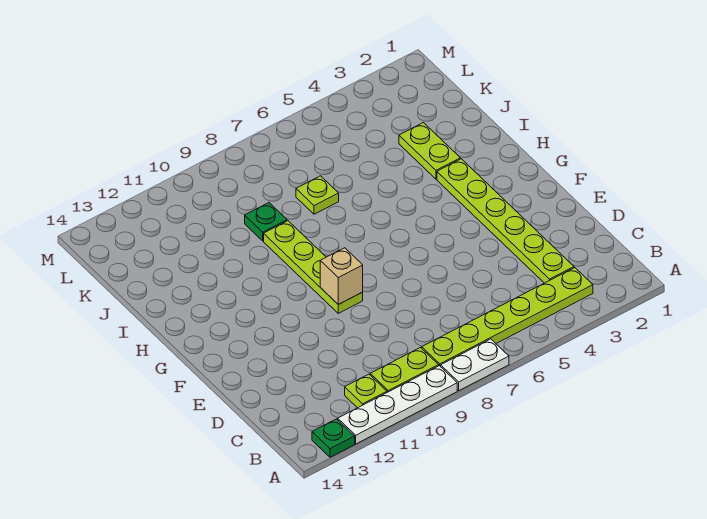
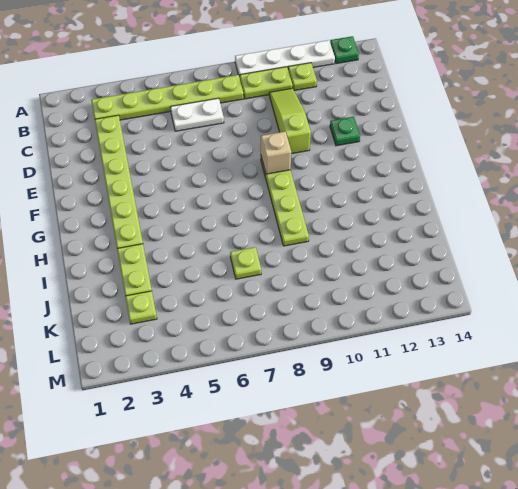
white plate A7:A8 level 1 -> white plate C6:C7 level 1
none -> lime slope C10:E10 level 1 top E
green plate J9 level 1 -> green plate E12 level 1
none -> lime plate K3 level 1

